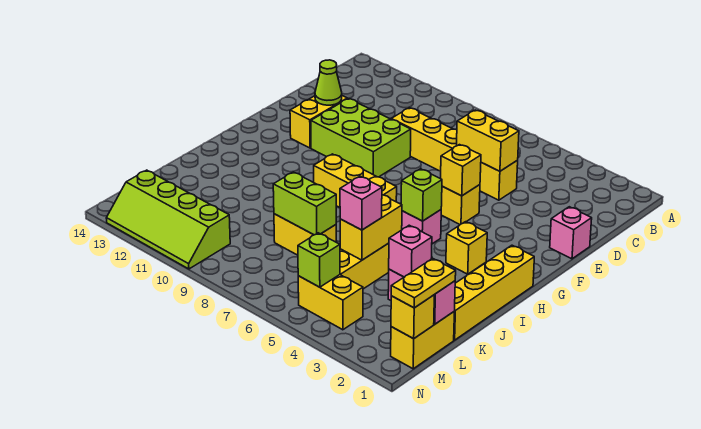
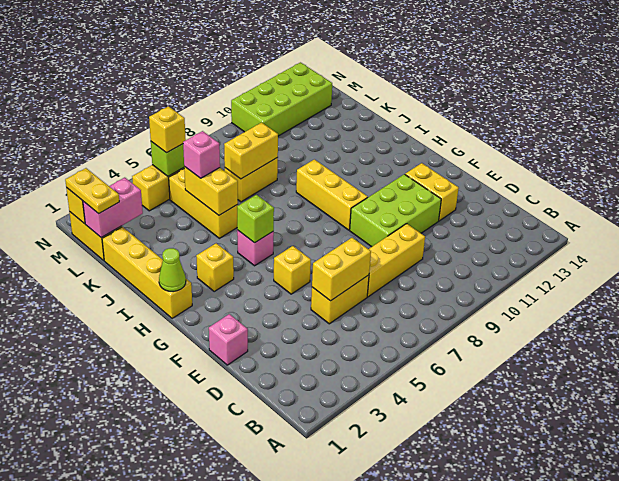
lime cone E12 level 2 -> lime cone H1 level 2
yellow brick F5 level 2 -> yellow brick M5 level 3
yellow brick H7:H9 level 1 -> yellow brick G9:I9 level 1
lime brick K7:K8 level 2 -> yellow brick K7:K8 level 2
pink brick L2 level 3 -> none
lime slope M10:N13 level 1 top M -> lime brick M10:N13 level 1

